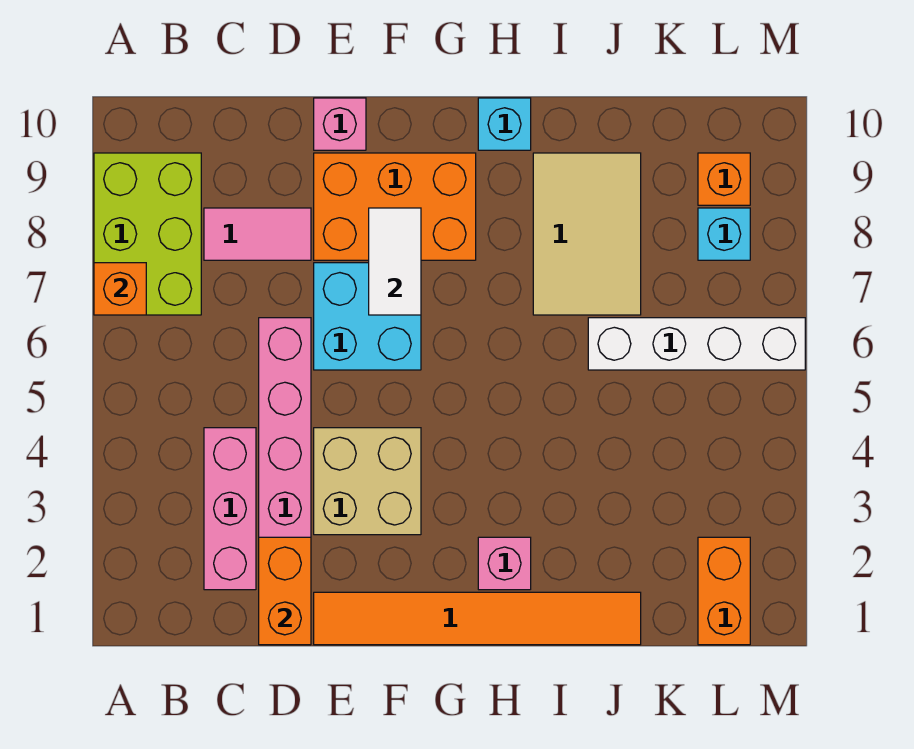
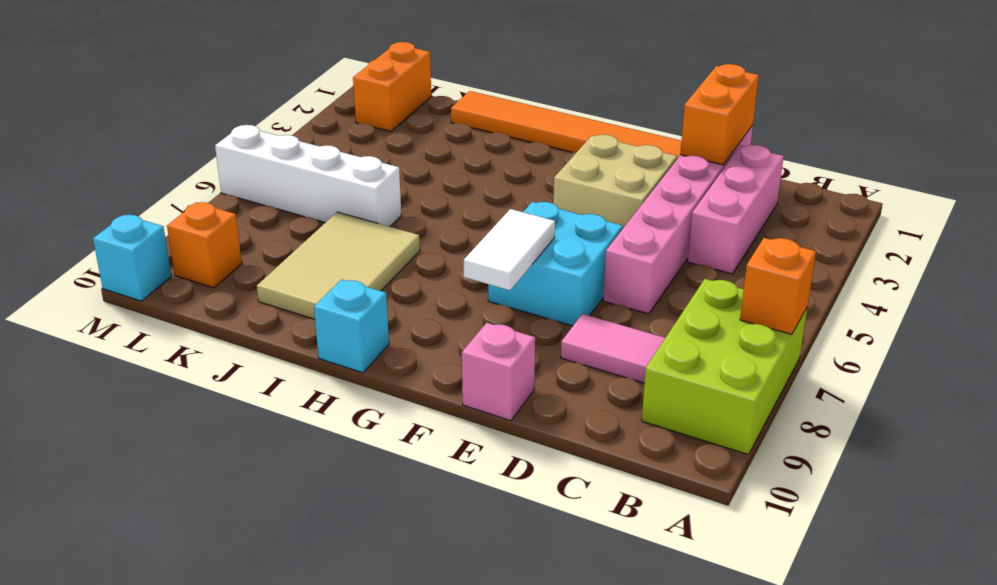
orange brick E8:G9 level 1 -> none
pink brick H2 level 1 -> none
cyan brick L8 level 1 -> cyan brick M10 level 1

